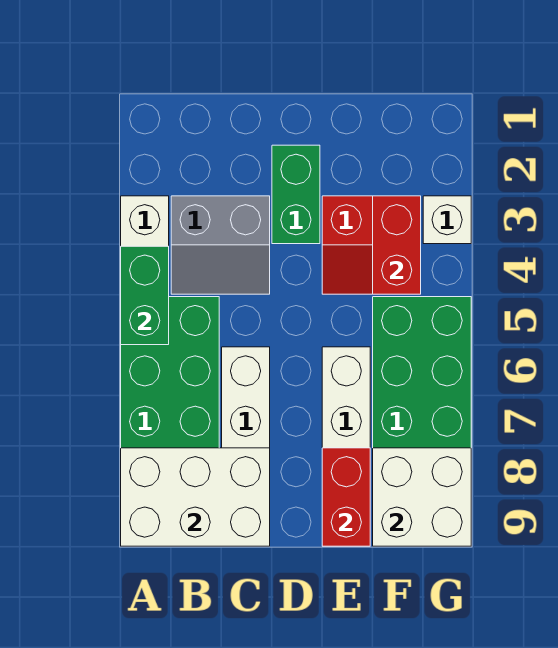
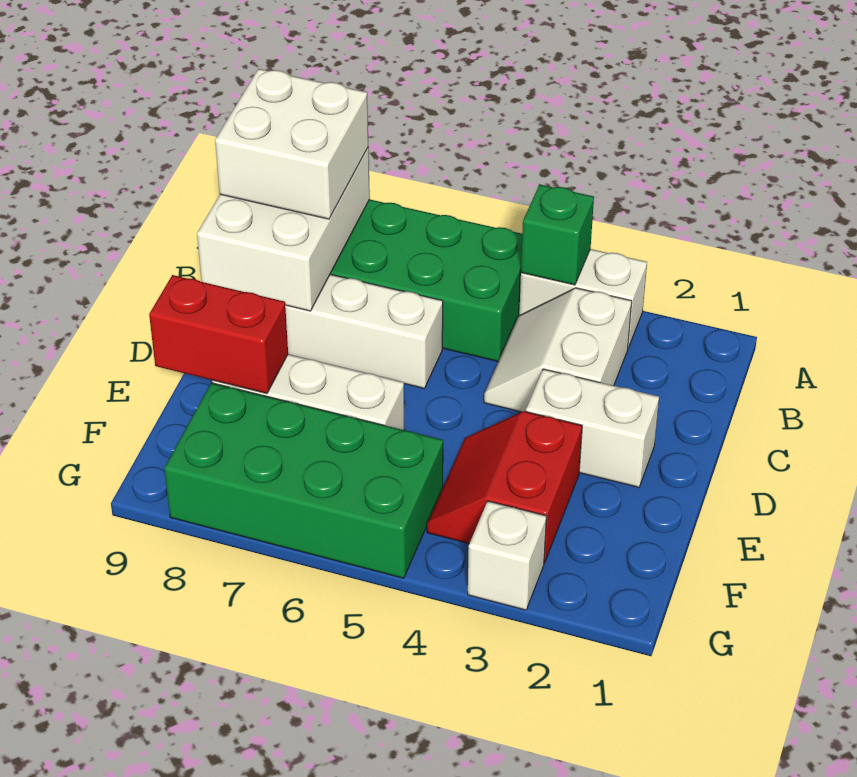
green brick A4:A5 level 2 -> green brick A4 level 2
grey slope B3:C4 level 1 top 3 -> white slope B3:C4 level 1 top 3
green brick D2:D3 level 1 -> white brick D2:D3 level 1
red brick F3:F4 level 2 -> none
white brick F8:G9 level 2 -> white brick A8:B9 level 3

